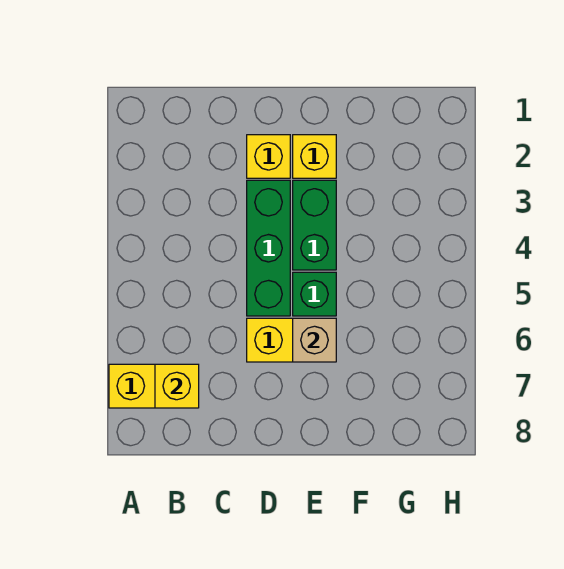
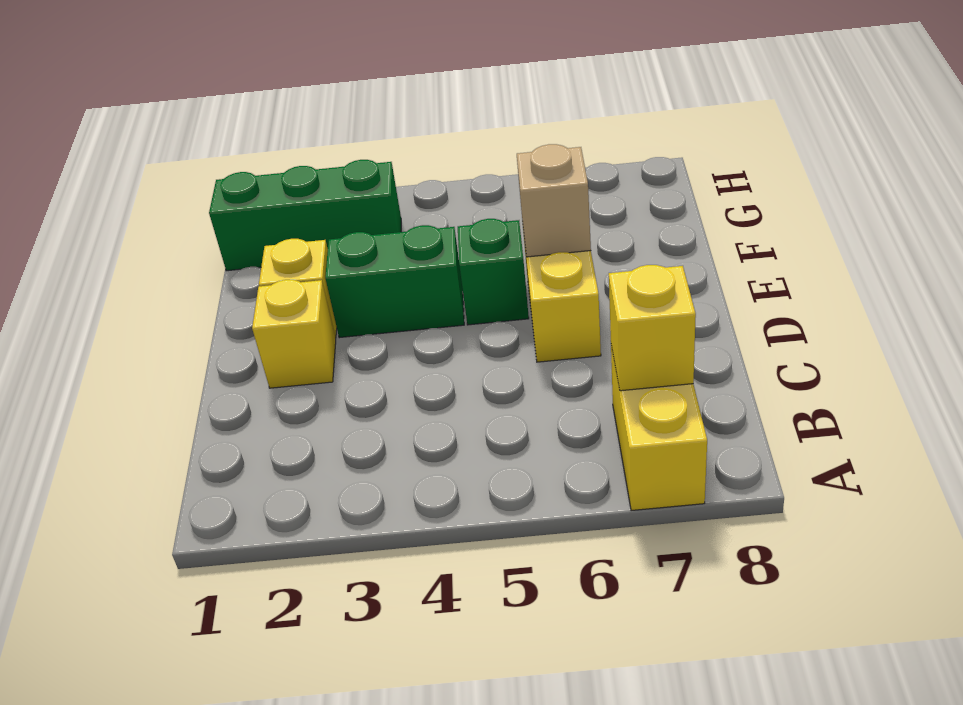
green brick D3:D5 level 1 -> green brick G1:G3 level 1

